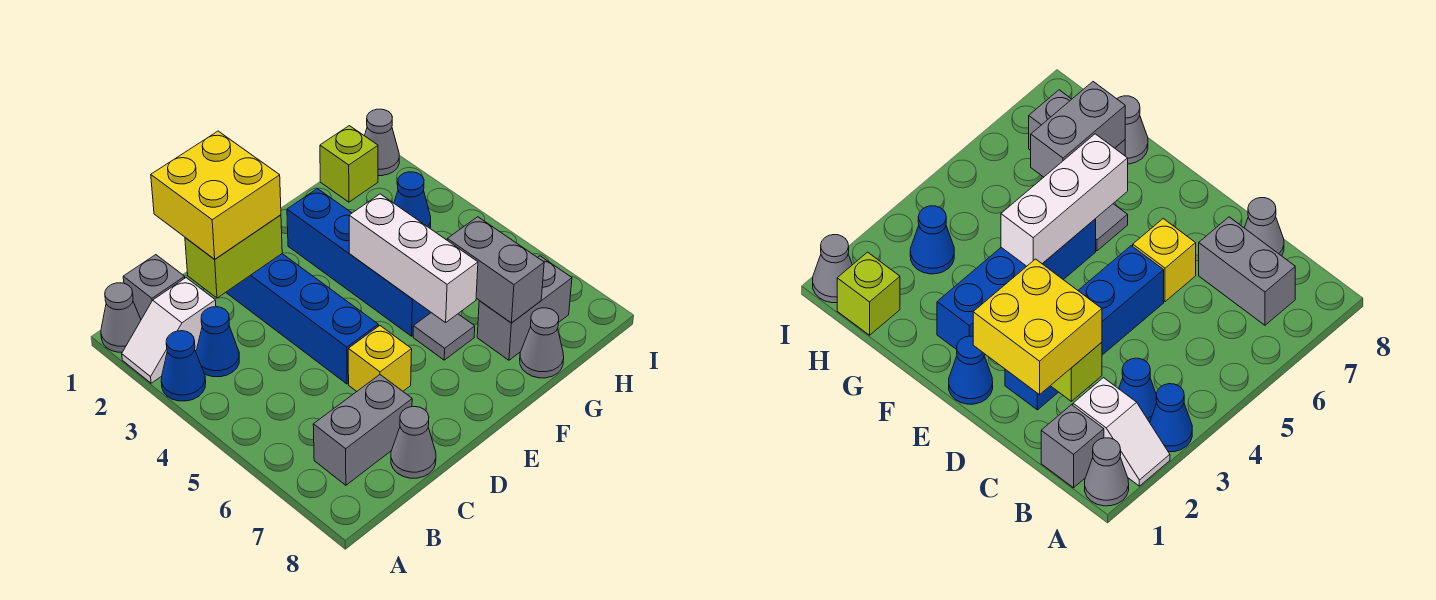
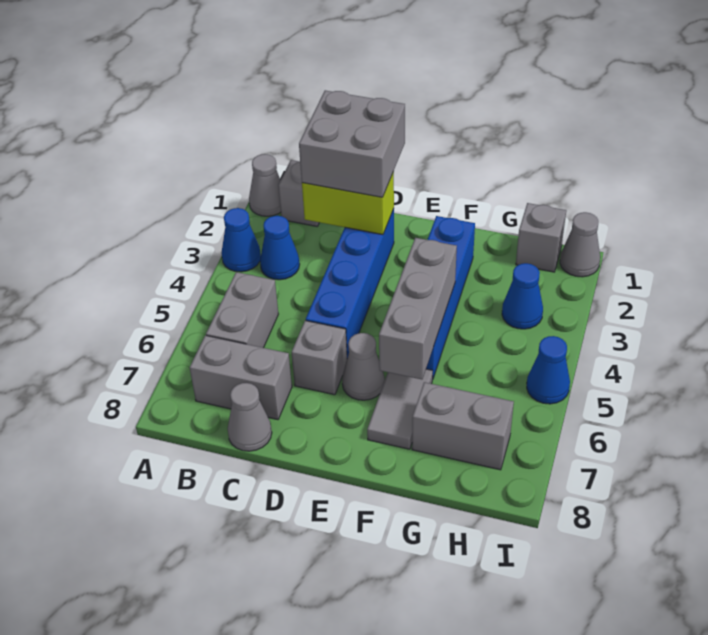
white slope A2:B2 level 1 top B -> none
yellow brick C1:D2 level 3 -> grey brick C1:D2 level 3
yellow brick D6 level 1 -> grey brick D6 level 1
blue cone E1 level 1 -> blue cone I5 level 1
white brick F4:F6 level 2 -> grey brick F4:F6 level 2
grey tile F6 level 1 -> grey tile F6:F7 level 1
grey brick G6:G7 level 2 -> grey brick B5:B6 level 1
grey cone G8 level 1 -> grey cone E6 level 1
lime brick H1 level 1 -> grey brick H1 level 1

